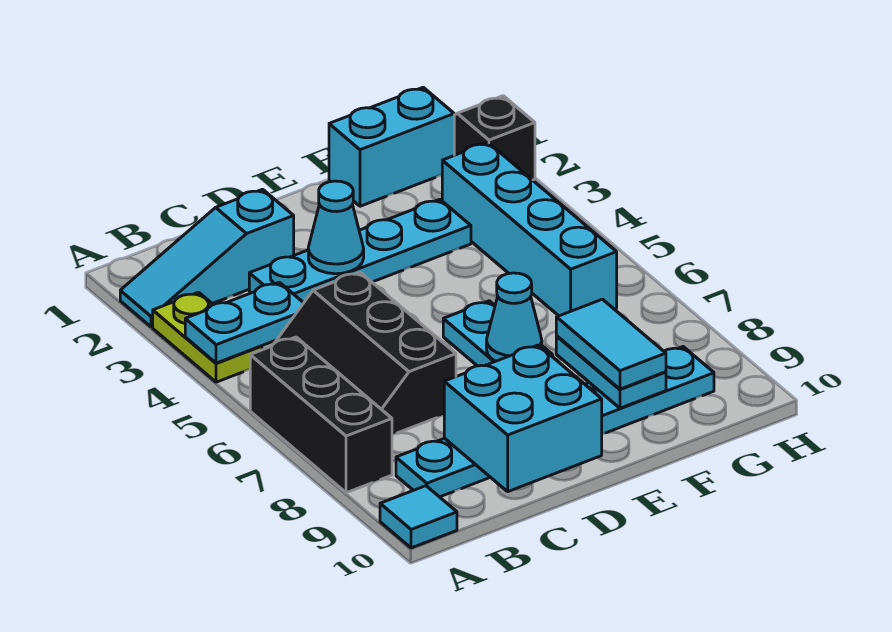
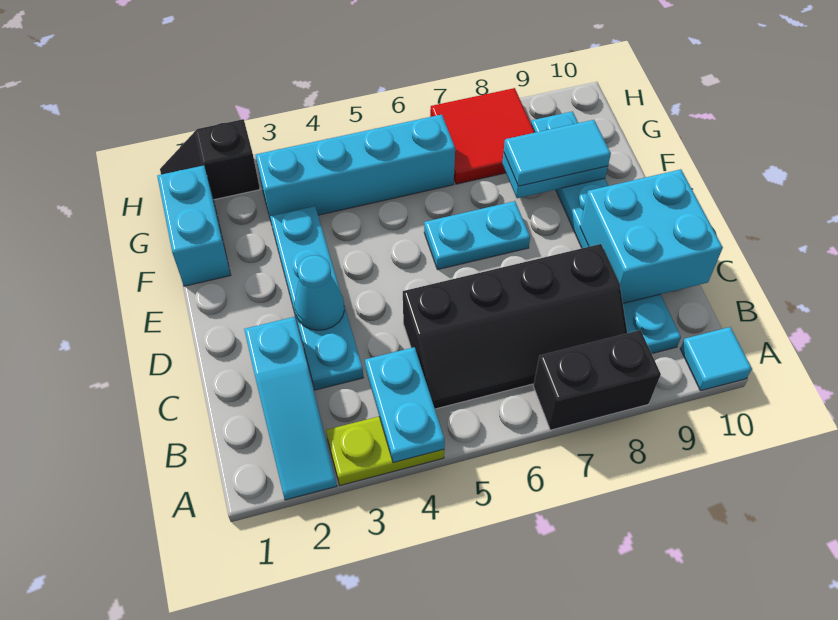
black brick A6:A8 level 1 -> black brick A7:A8 level 1
black slope B5:C7 level 1 top C -> black slope B5:C8 level 1 top C
cyan cone E7 level 2 -> none
none -> red tile G7:H8 level 1

